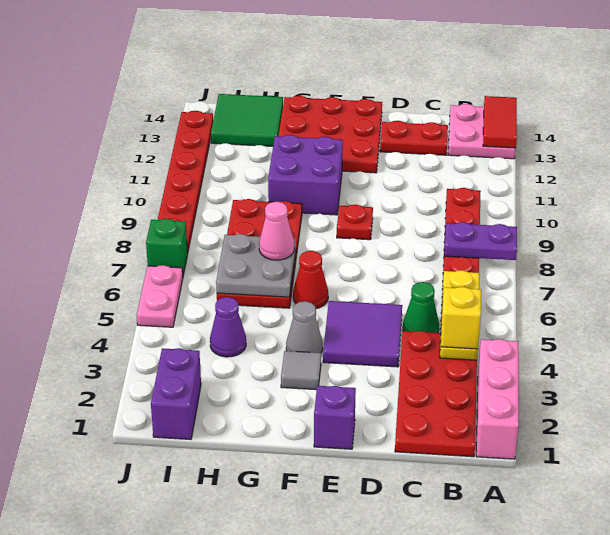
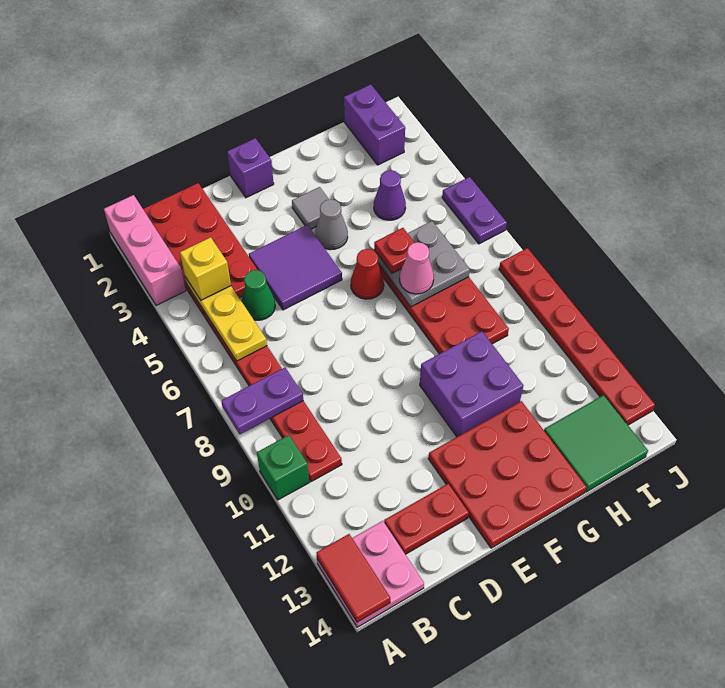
red plate E9 level 1 -> red plate G6 level 3
pink plate J5:J6 level 1 -> purple plate J5:J6 level 1
green brick J7 level 1 -> green brick A10 level 1

